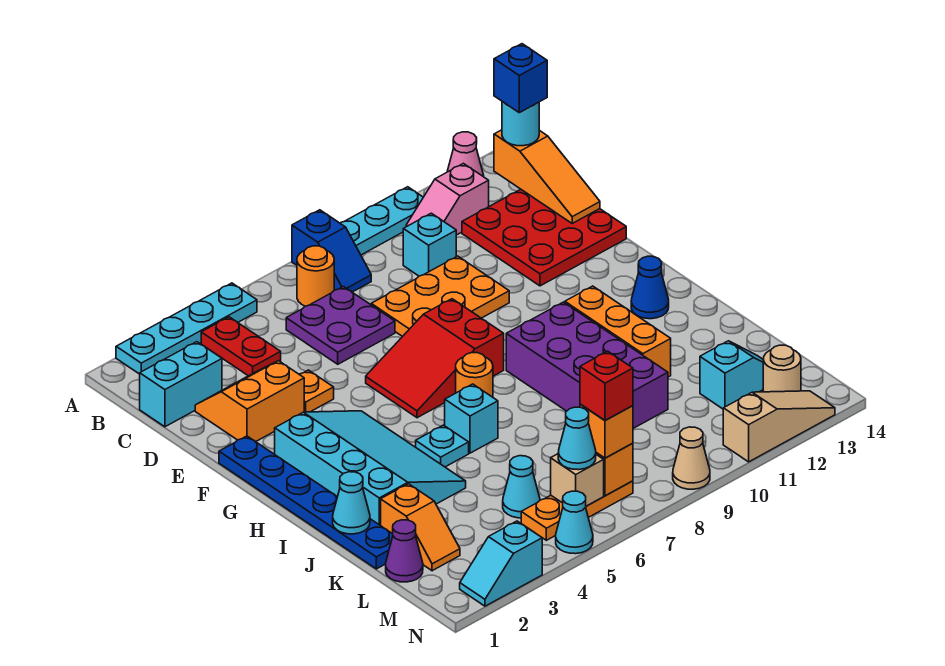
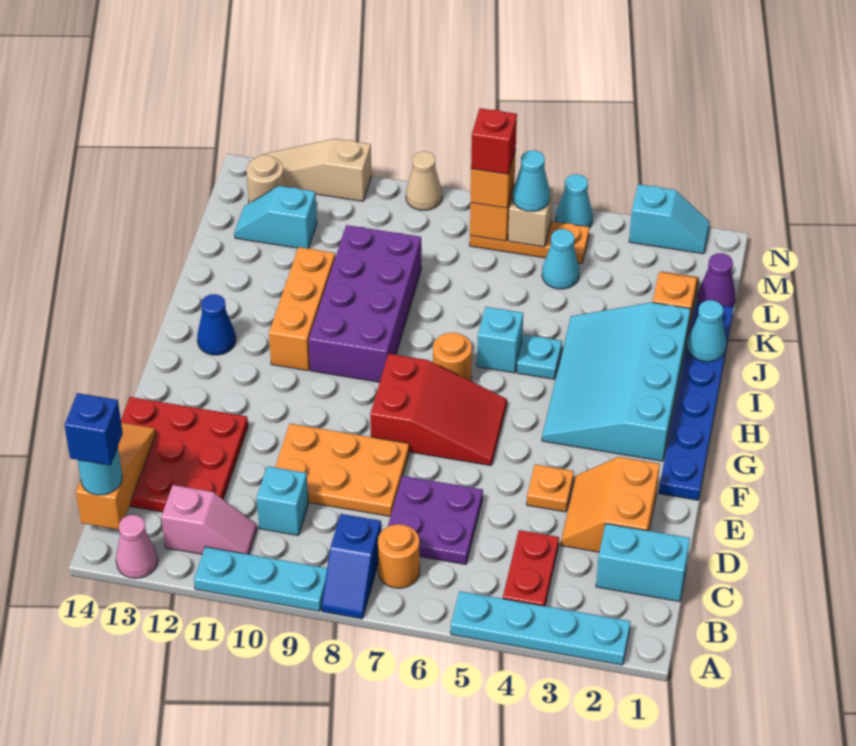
blue slope A8:B8 level 1 top A -> blue slope A8:B8 level 1 top B
orange slope D2:E3 level 1 top E -> orange slope D2:E3 level 1 top 2

